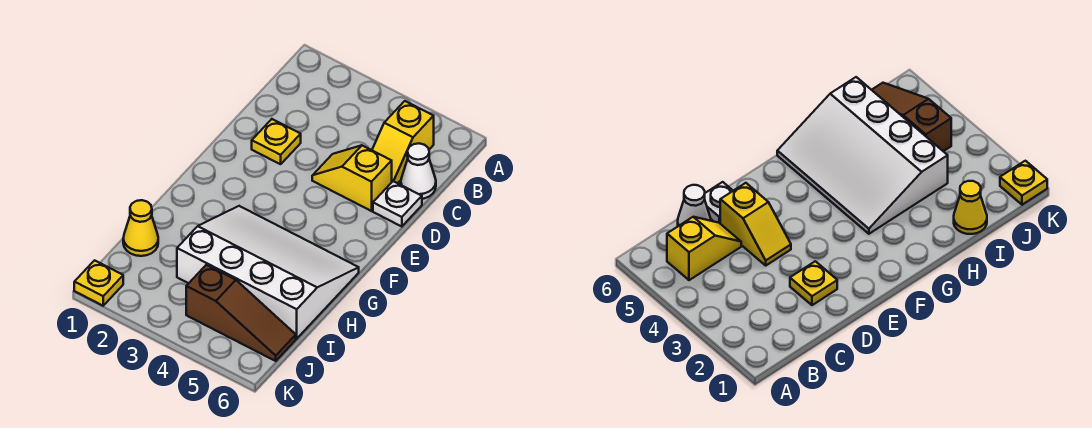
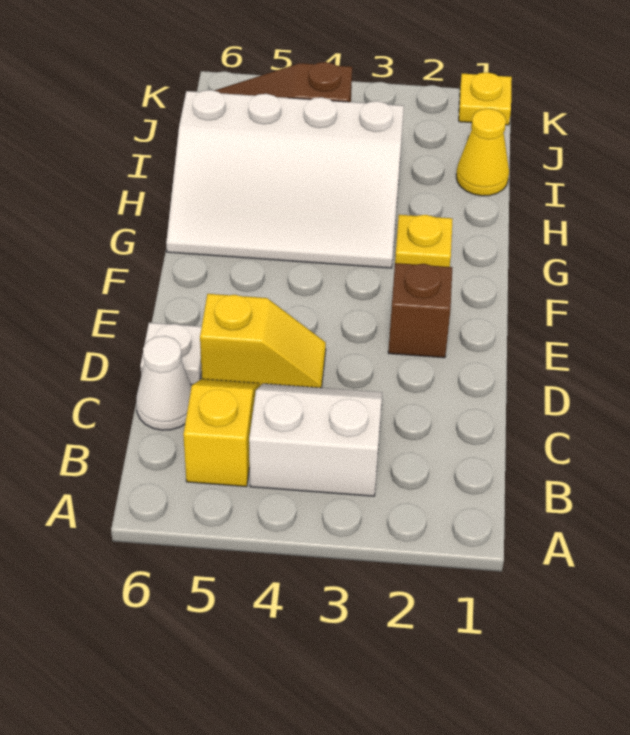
none -> white slope B3:C4 level 1 top B
yellow plate D2 level 1 -> yellow plate G2 level 1
none -> brown brick E2 level 1

